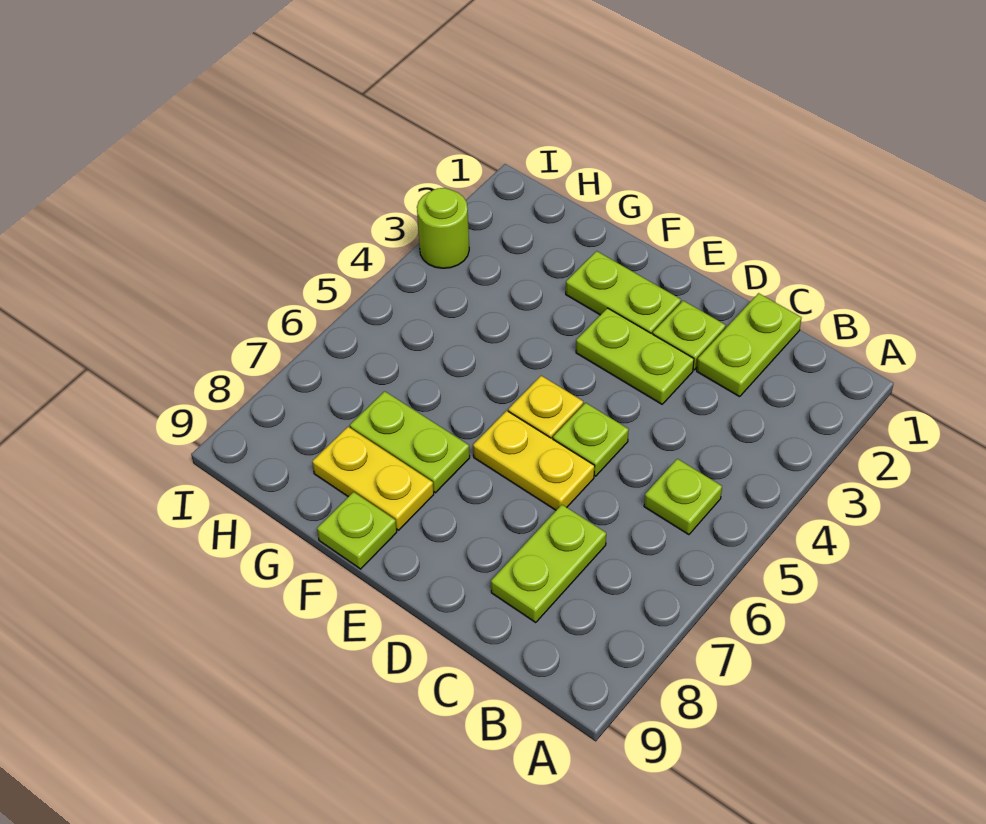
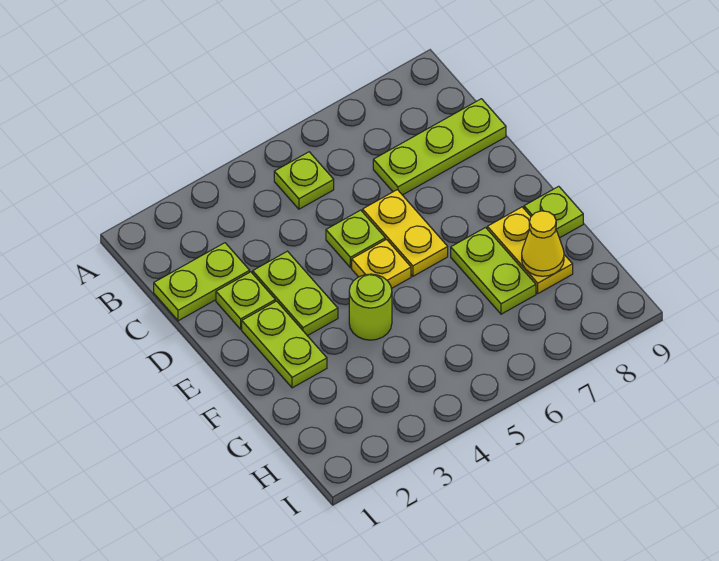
lime plate C7:C8 level 1 -> lime plate C7:C9 level 1
none -> yellow cone G8 level 2
lime round brick I3 level 1 -> lime round brick F4 level 1

